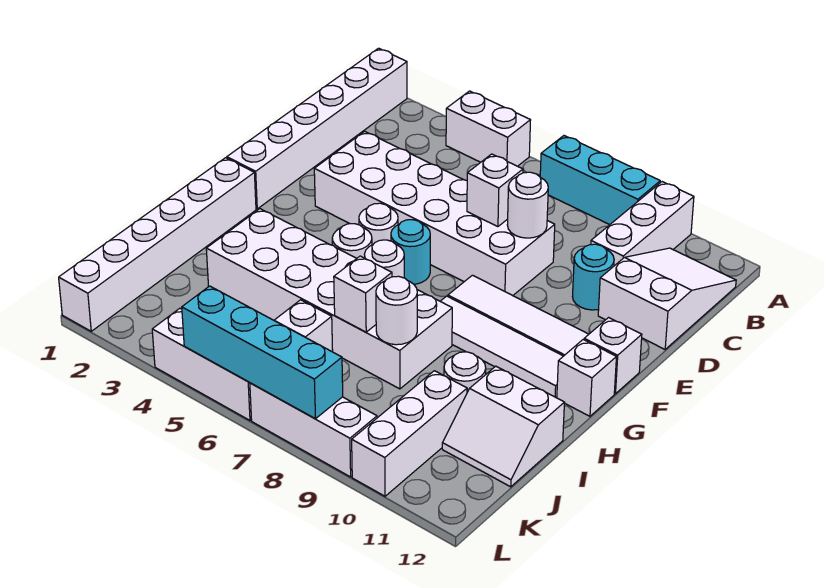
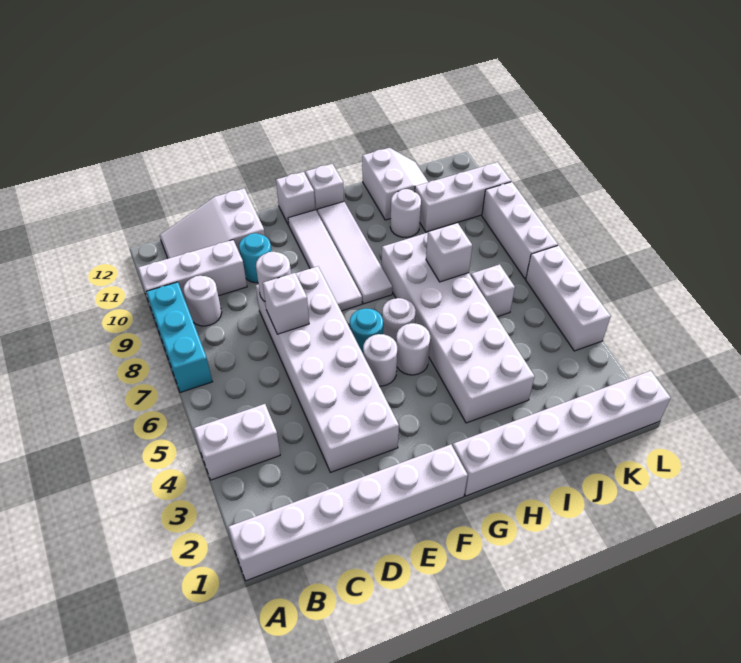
white brick A4:A5 level 1 -> white brick A4:B4 level 1
white round brick I8 level 2 -> white round brick B9 level 1
cyan brick L5:L8 level 2 -> none

